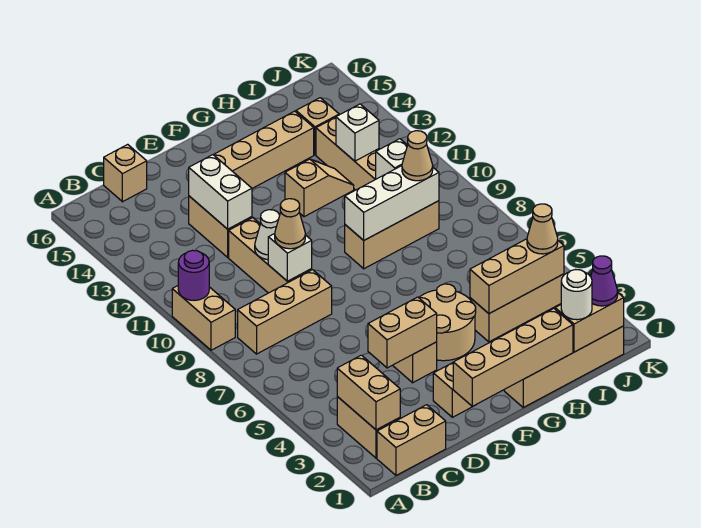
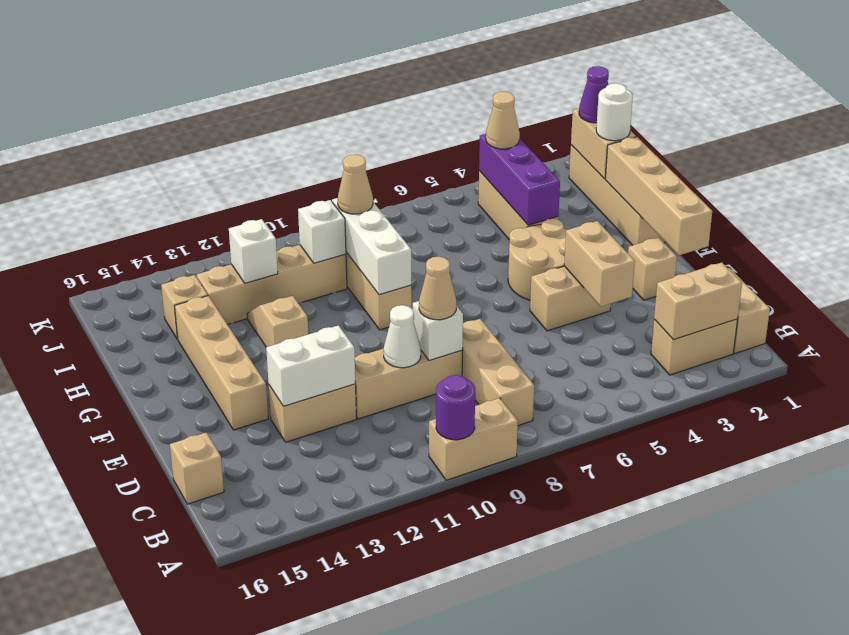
tan brick H4:J4 level 2 -> purple brick H4:J4 level 2

